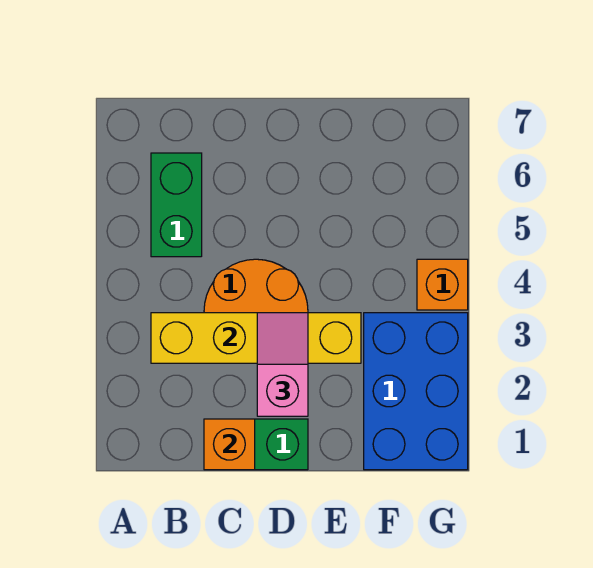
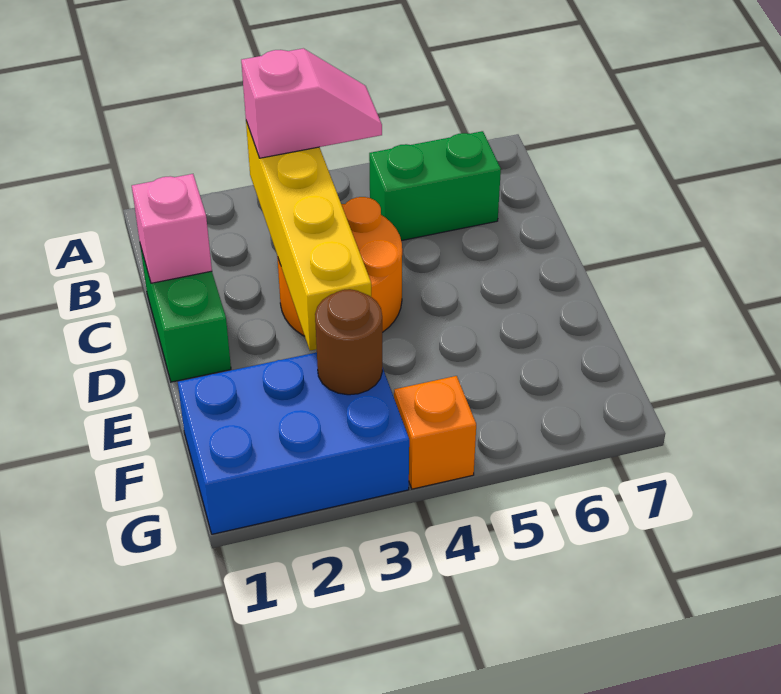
orange brick C1 level 2 -> pink brick C1 level 2
pink slope D2:D3 level 3 top 2 -> pink slope B3:B4 level 3 top 3
none -> brown round brick F3 level 2

